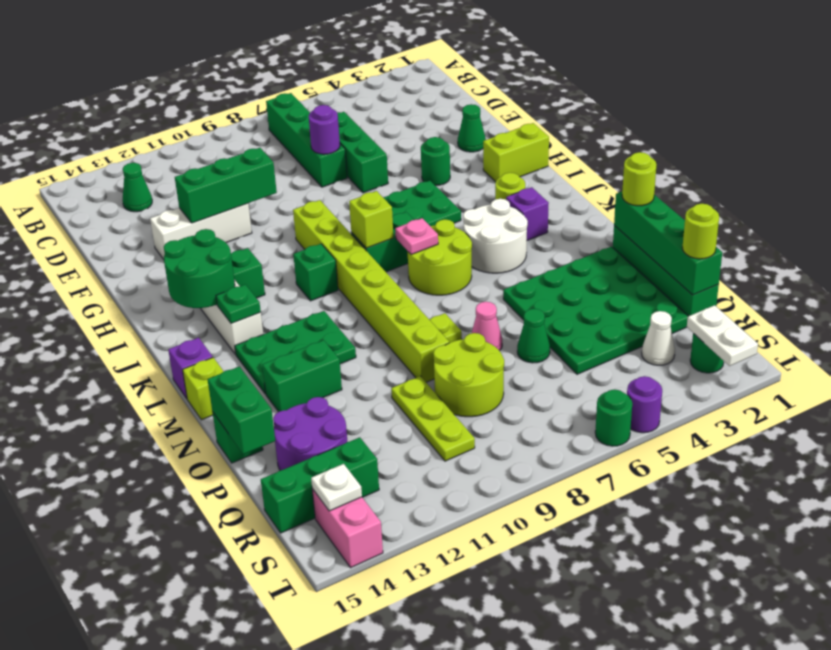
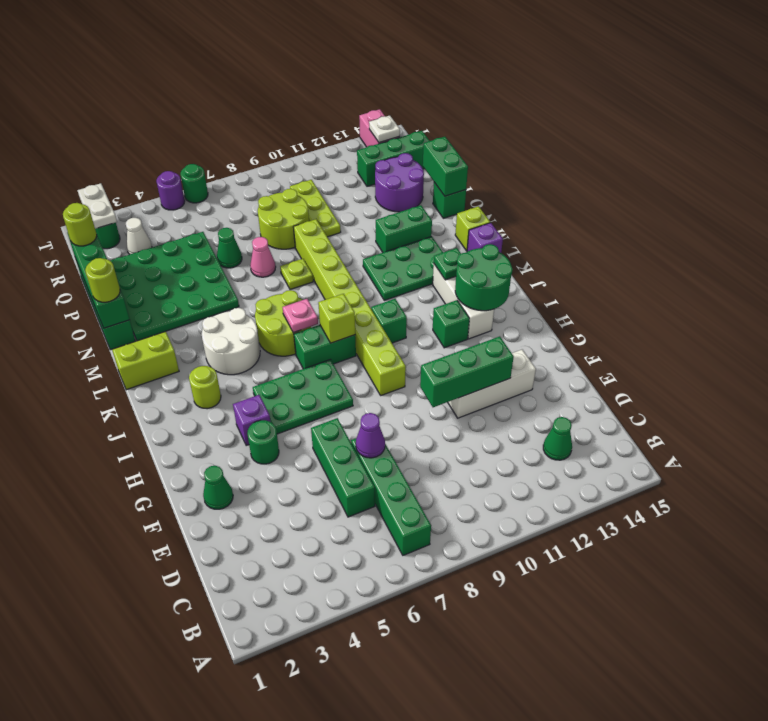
purple round brick E7 level 2 -> purple cone E7 level 2
lime brick H1:H2 level 1 -> lime brick L1:L2 level 1
purple brick K3 level 1 -> purple brick H4 level 1

